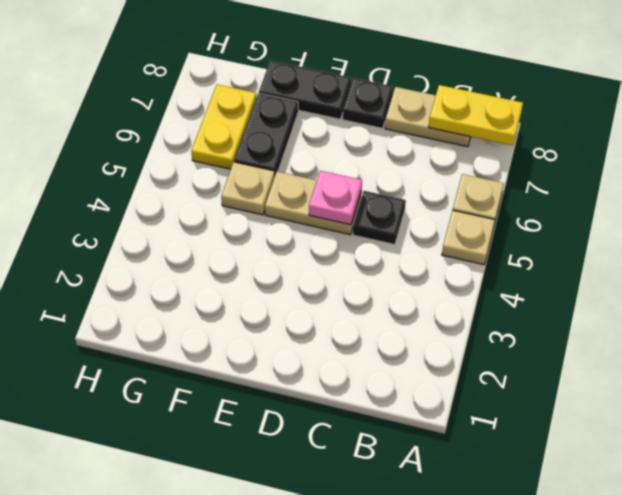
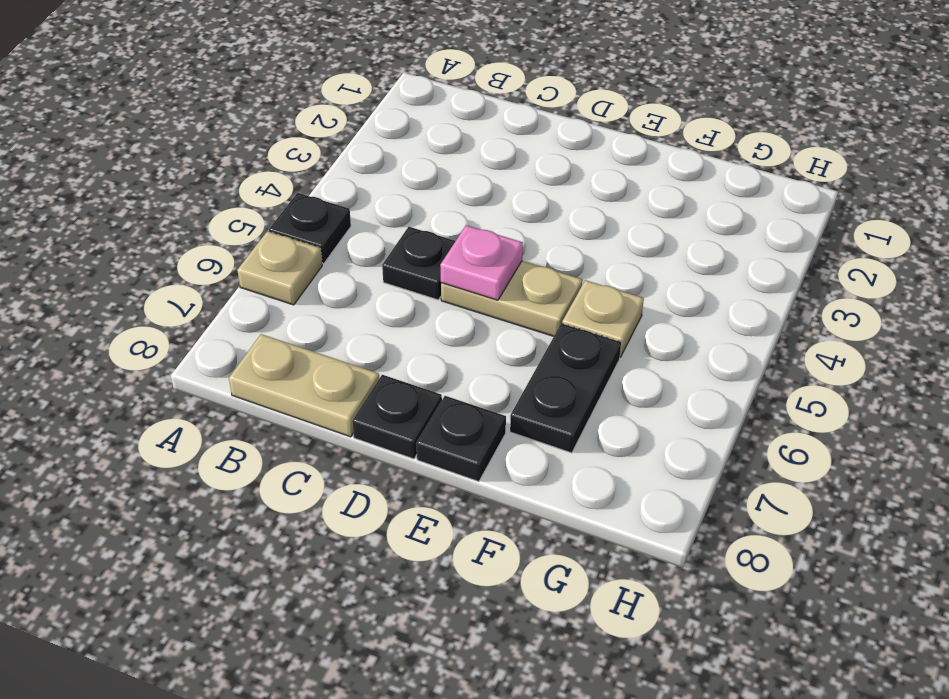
tan plate A5 level 1 -> black plate A5 level 1
yellow plate A8:B8 level 2 -> none
black plate E8:F8 level 1 -> black plate E8 level 1
yellow plate G6:G7 level 1 -> none

